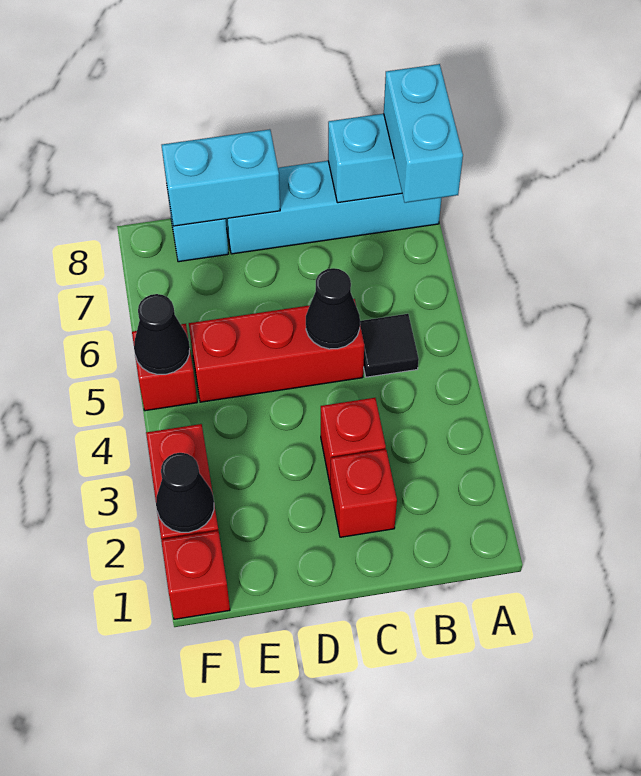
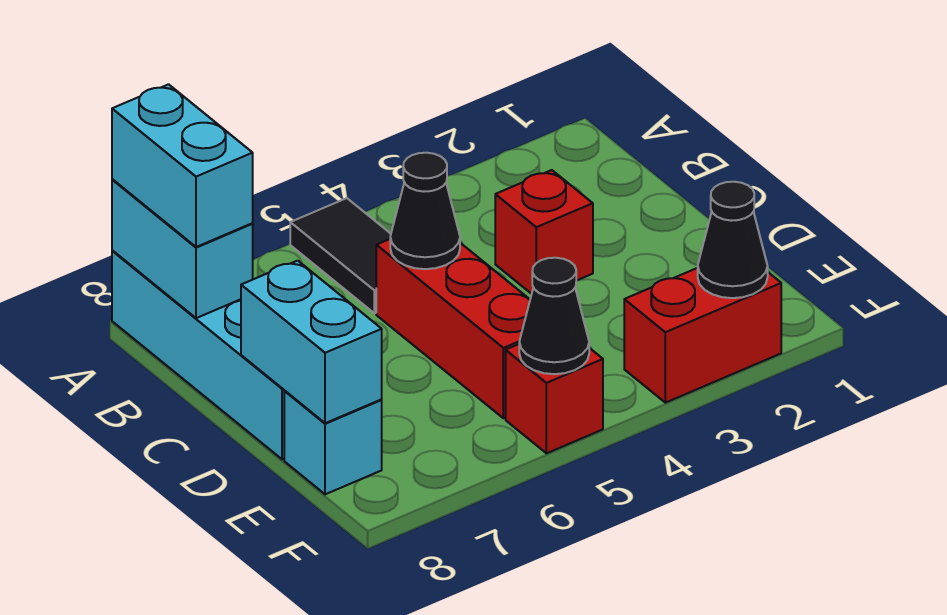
cyan brick A7:A8 level 3 -> cyan brick A8:B8 level 3
black tile B5 level 1 -> black tile A5:B5 level 1
red brick C2 level 1 -> none
red brick F1 level 1 -> none

